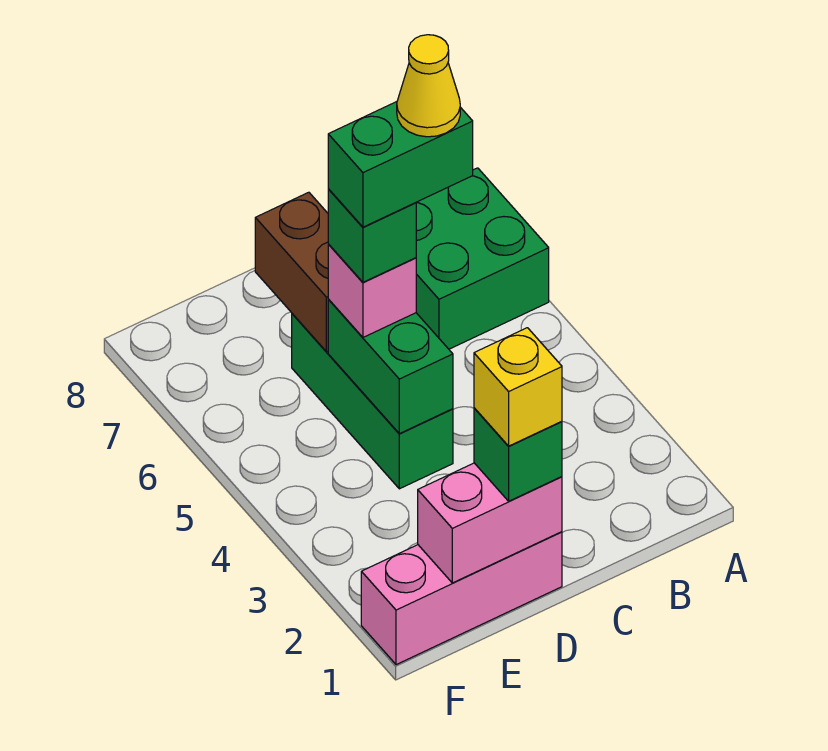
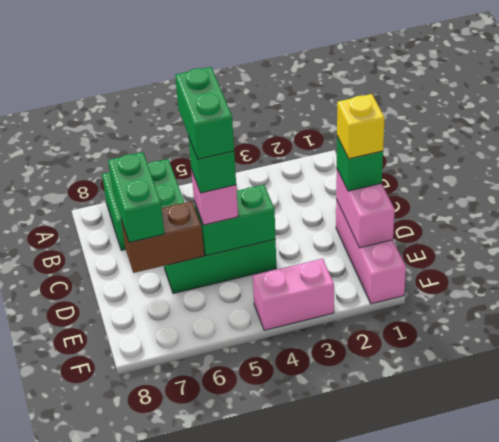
yellow cone C5 level 6 -> none
none -> green brick C7:D7 level 3
none -> pink brick F3:F4 level 1

